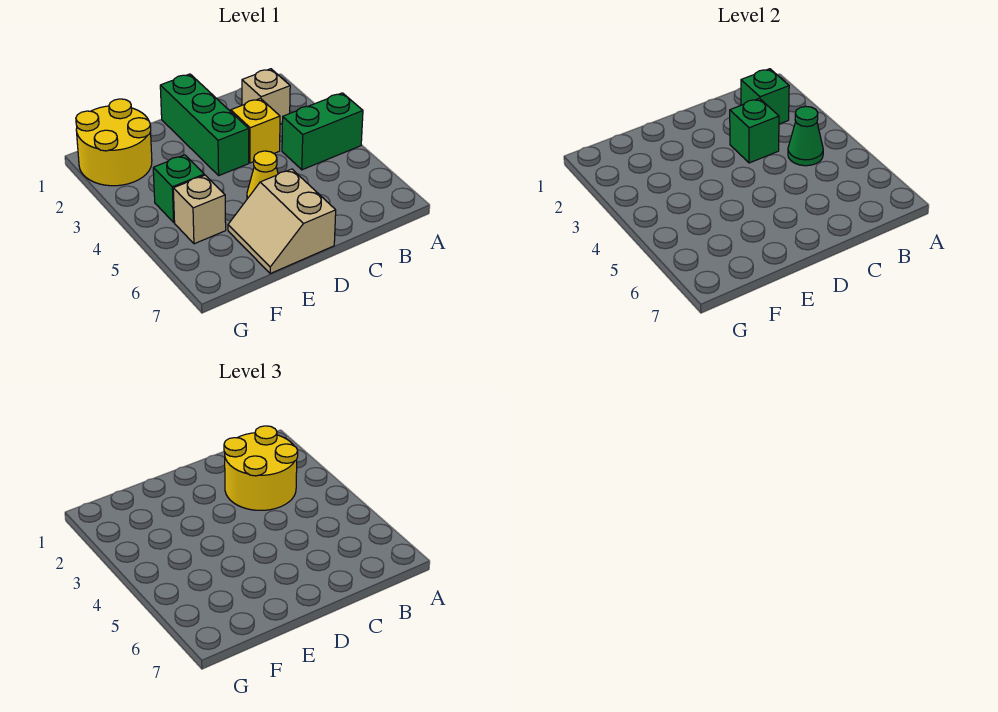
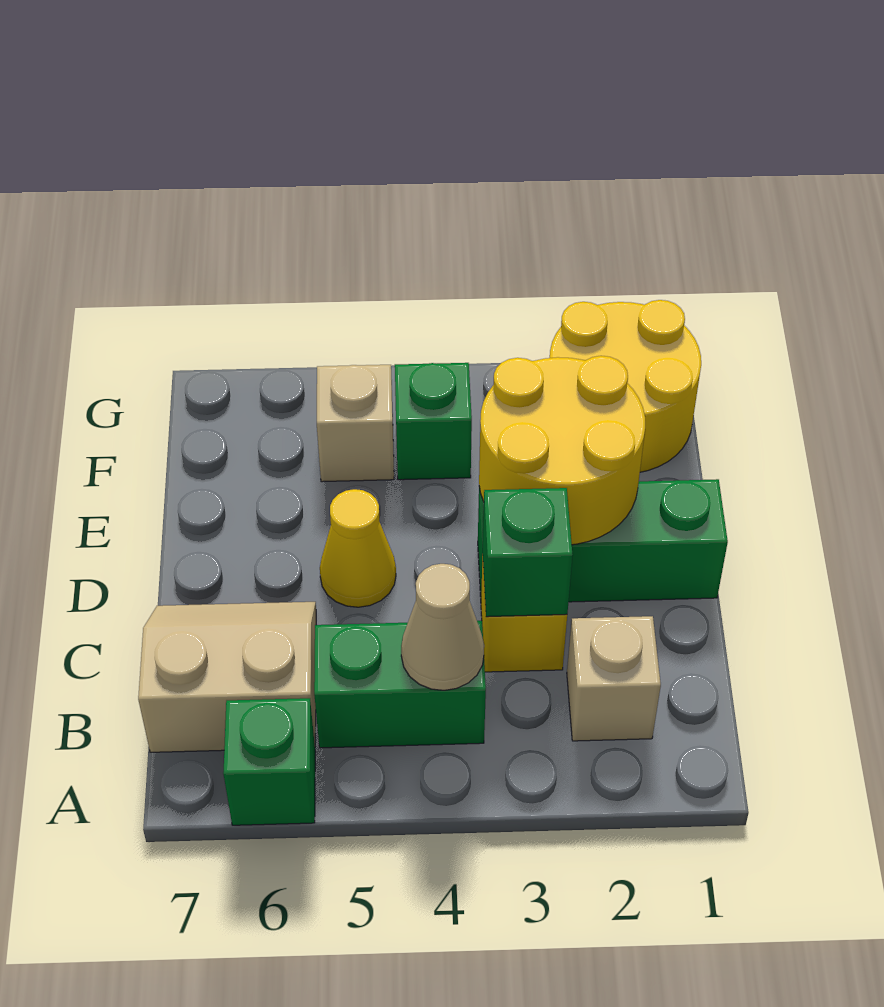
green brick A4:B4 level 1 -> green brick B4:B5 level 1
green brick B2 level 2 -> green brick A6 level 1
yellow round brick B2:C3 level 3 -> yellow round brick D2:E3 level 2
green cone B4 level 2 -> tan cone B4 level 2
tan slope D6:E7 level 1 top D -> tan slope B6:C7 level 1 top B

